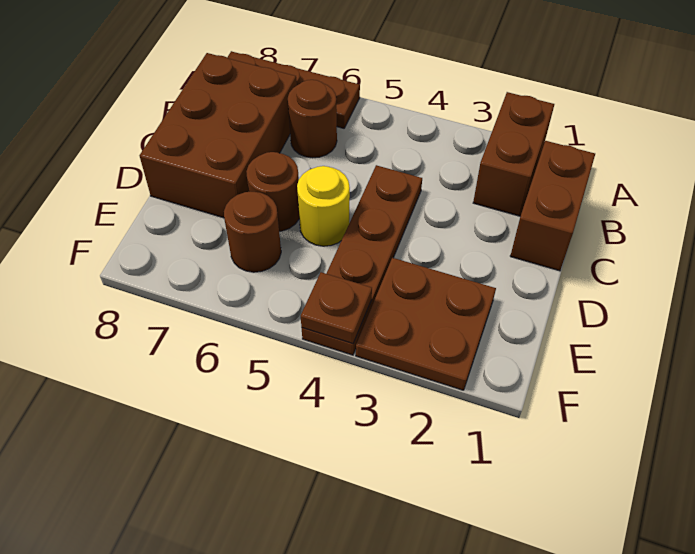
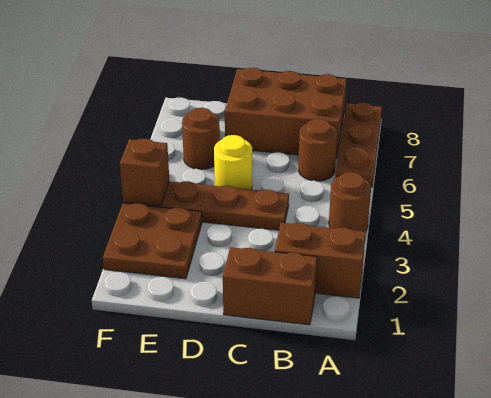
brown round brick D6 level 1 -> brown round brick A4 level 1
brown plate F4 level 2 -> brown brick F4 level 2

